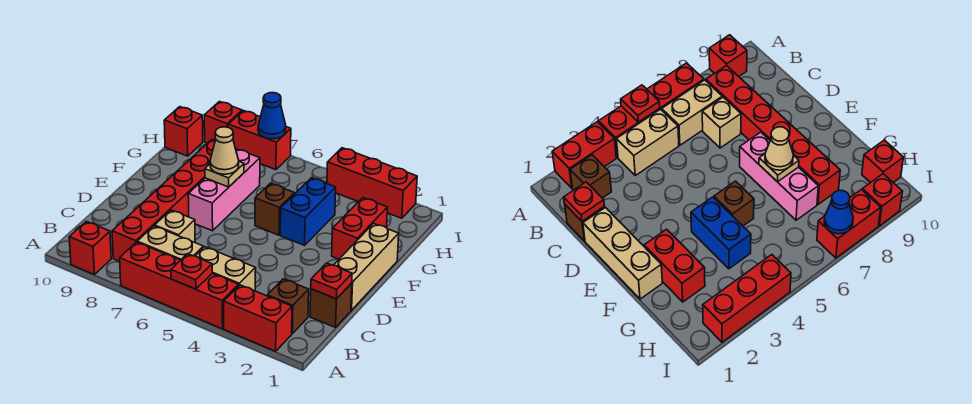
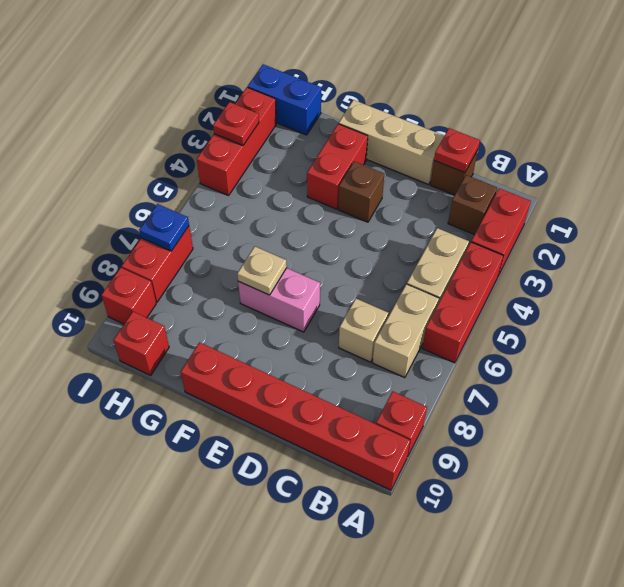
red brick A4:A7 level 1 -> red brick A4:A6 level 1
red plate A5 level 2 -> red plate I3 level 2
red brick B8:G8 level 1 -> red brick A10:F10 level 1
pink brick E7:G7 level 1 -> pink brick E7:F7 level 1
red brick F2:G2 level 1 -> red brick F2:F3 level 1
blue brick F4:G4 level 1 -> blue brick H1:I1 level 1
brown brick F5 level 1 -> brown brick E3 level 1
tan cone F7 level 3 -> none
blue cone I7 level 2 -> blue plate I7 level 2

